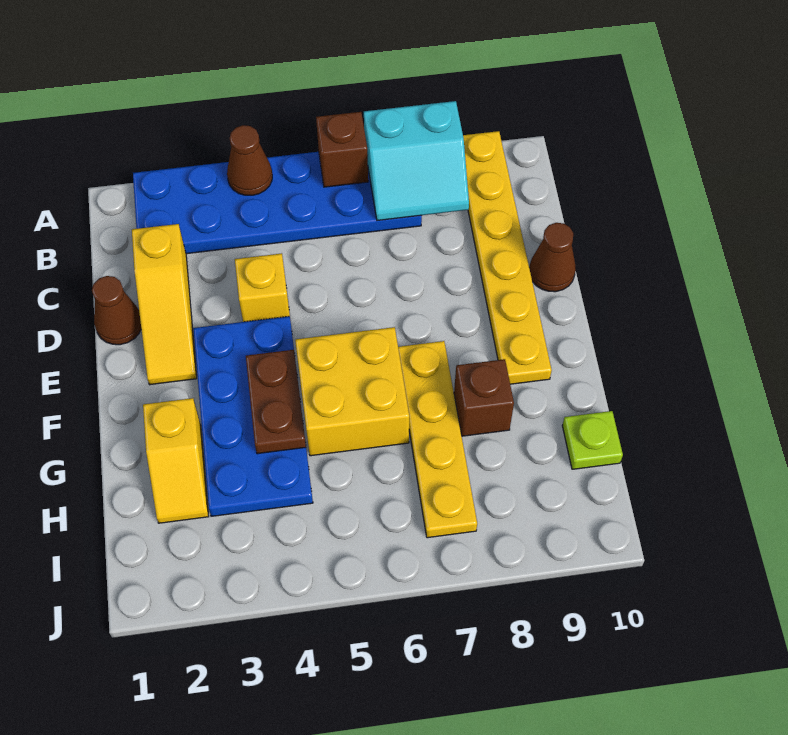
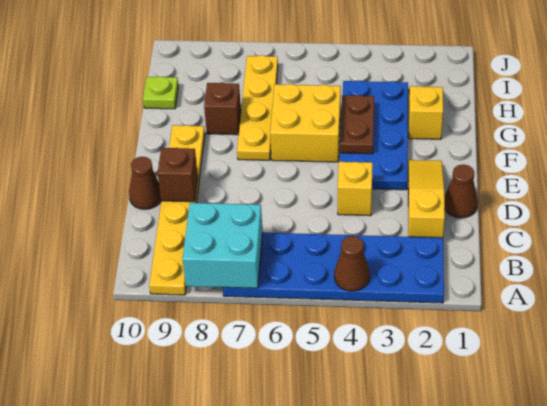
brown brick A6 level 2 -> brown brick D9 level 2
cyan slope A7:B8 level 2 top A -> cyan brick A7:B8 level 2

